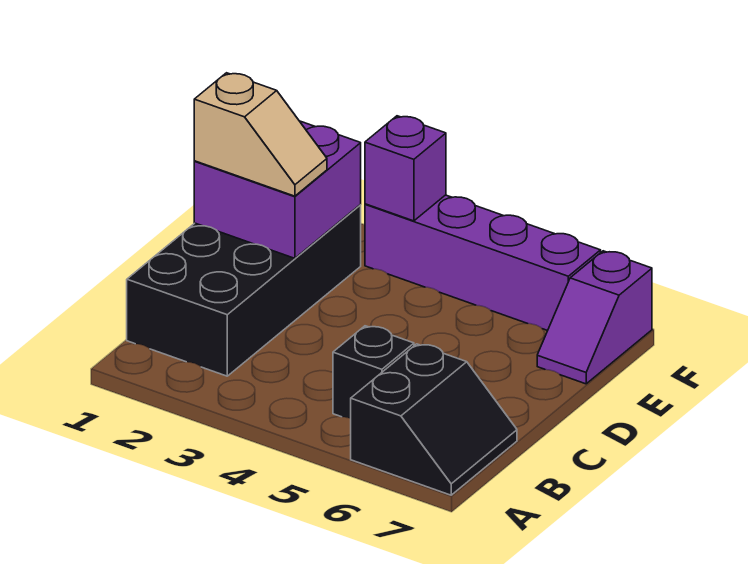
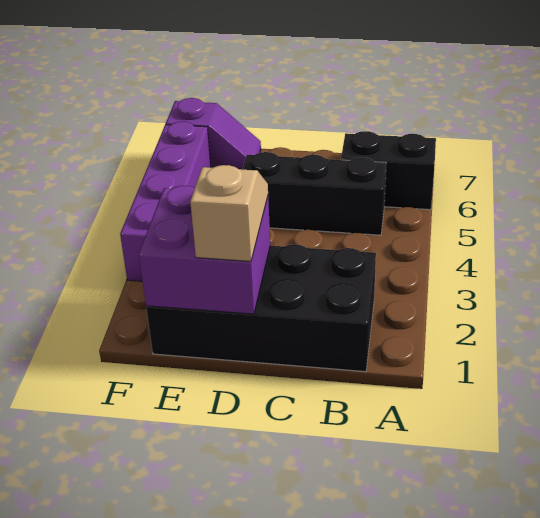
black brick B5 level 1 -> black brick B5:D5 level 1
purple brick F3 level 2 -> none

